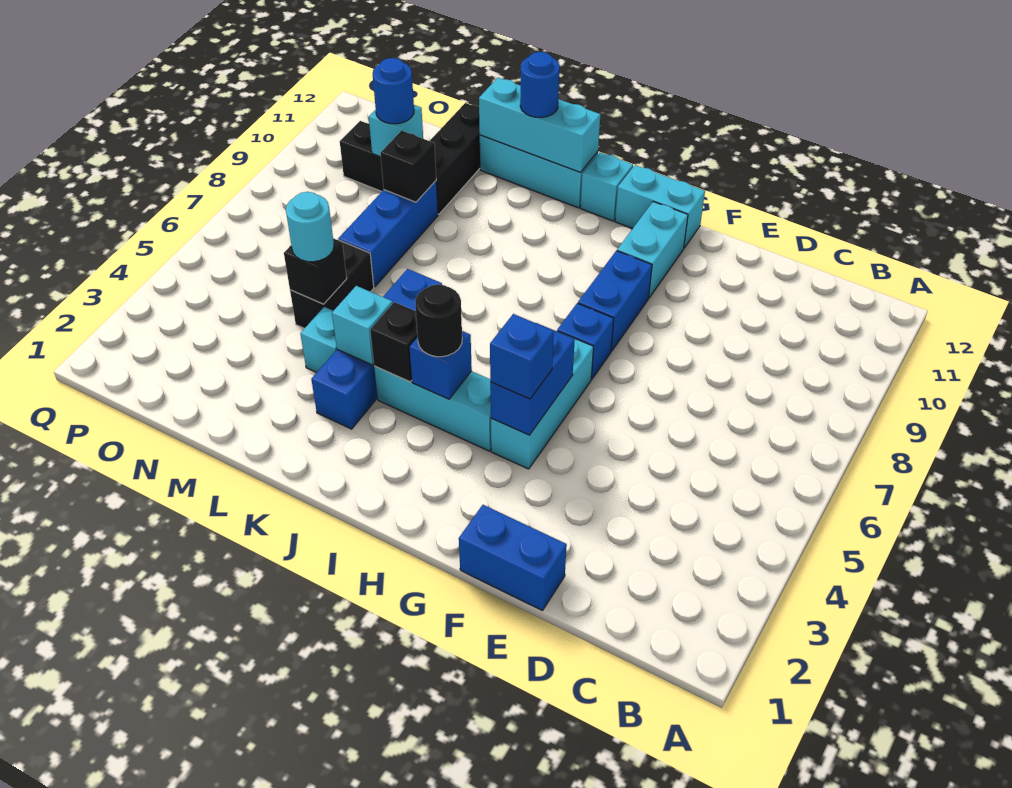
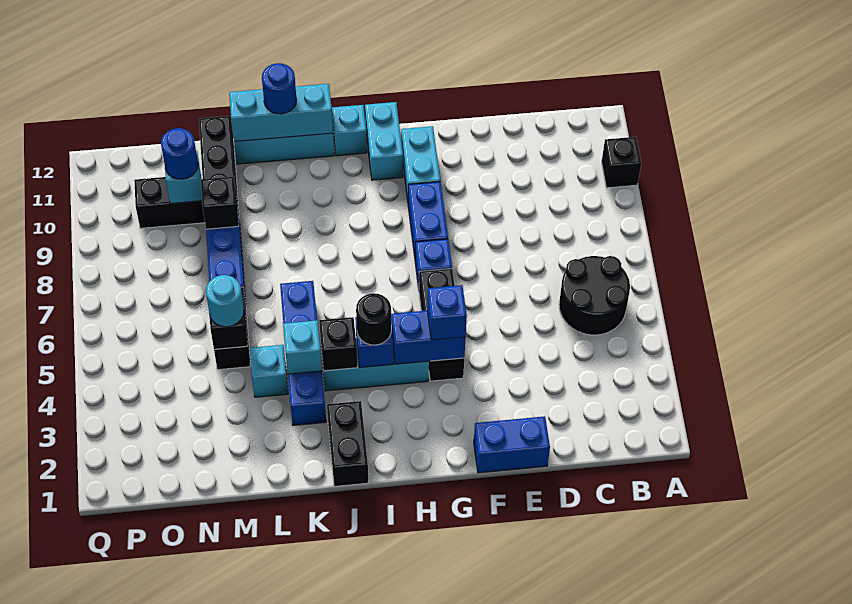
none -> black brick A10 level 1
none -> black round brick B5:C6 level 1
cyan brick G4:G6 level 1 -> black brick G4:G6 level 1
blue brick G4:G5 level 2 -> blue brick G4:H4 level 2
cyan brick G12:H12 level 1 -> cyan brick H11:H12 level 1
none -> black brick J1:J2 level 1

